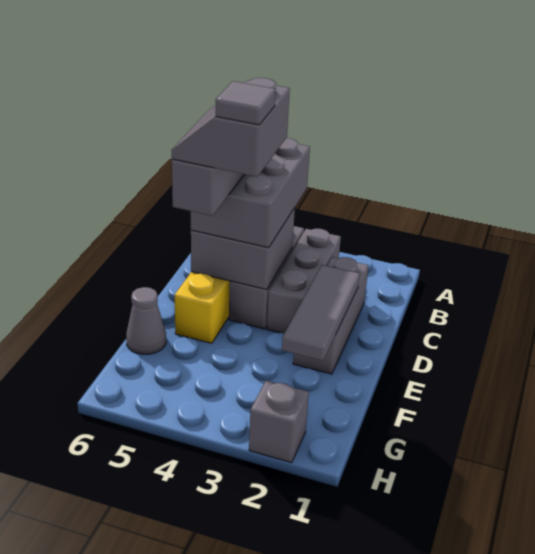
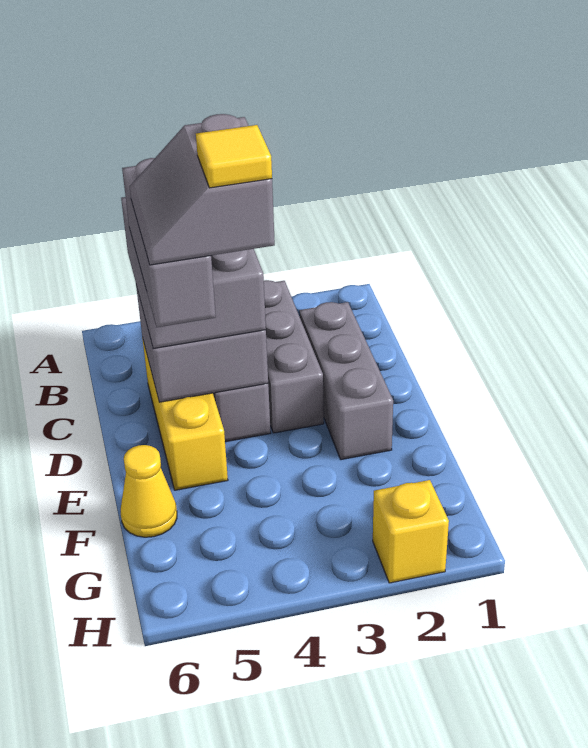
grey tile D2:F2 level 2 -> none
grey tile E4 level 6 -> yellow tile E4 level 6
grey cone F6 level 1 -> yellow cone F6 level 1
grey brick H2 level 1 -> yellow brick H2 level 1

